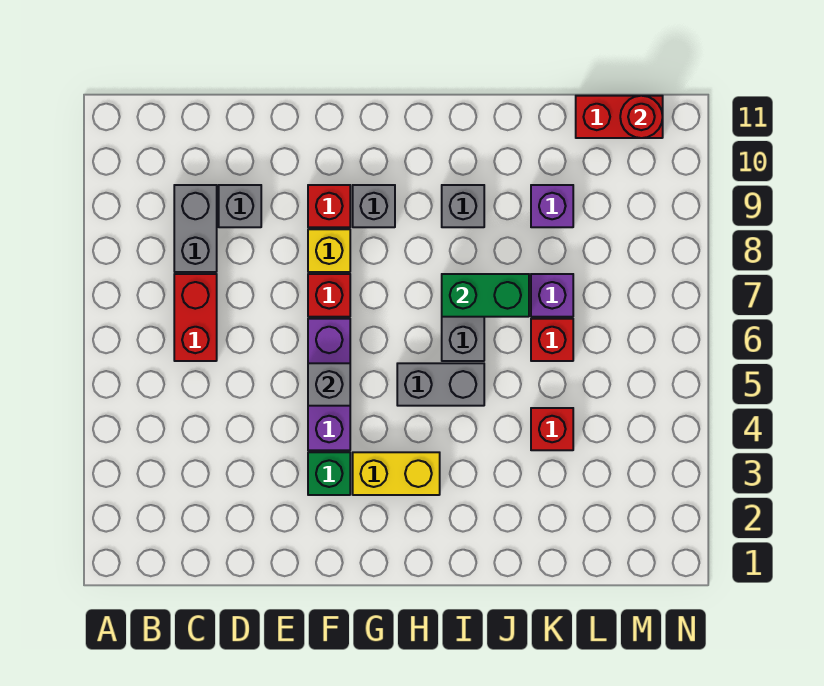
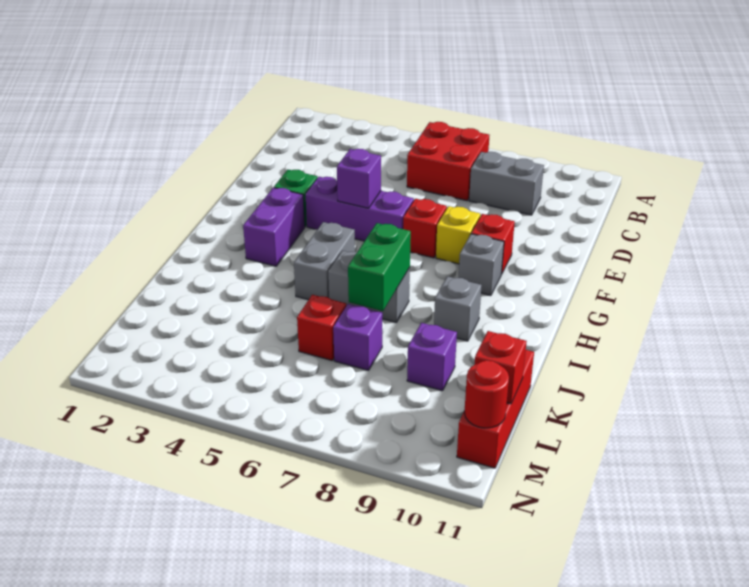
red brick C6:C7 level 1 -> red brick B6:C7 level 1
grey brick D9 level 1 -> none
grey brick F5 level 2 -> purple brick F5 level 2
yellow brick G3:H3 level 1 -> purple brick G3:H3 level 1
red brick K4 level 1 -> red brick L11 level 2
red brick L11:M11 level 1 -> red brick K11:M11 level 1

